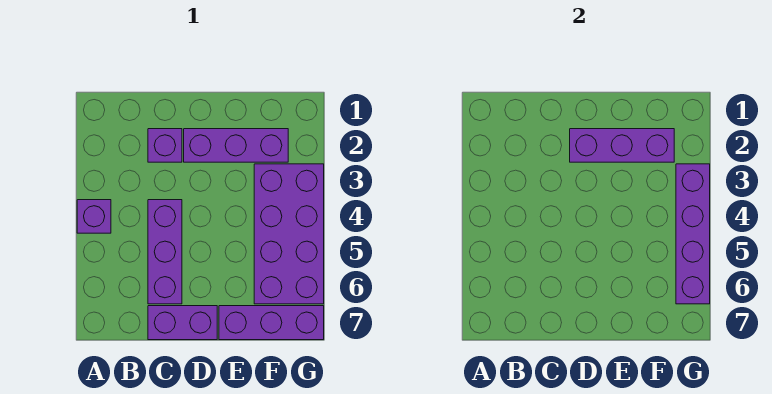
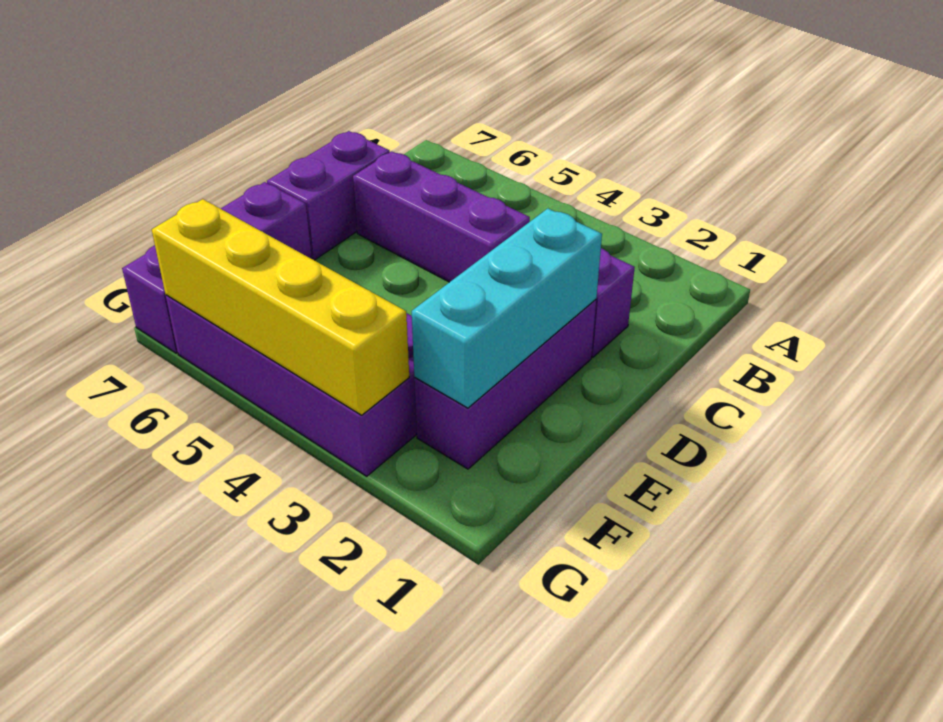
purple brick A4 level 1 -> none
purple brick D2:F2 level 2 -> cyan brick D2:F2 level 2
purple brick G3:G6 level 2 -> yellow brick G3:G6 level 2

